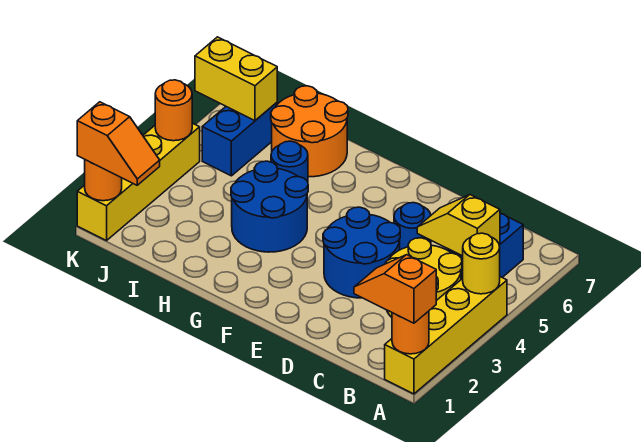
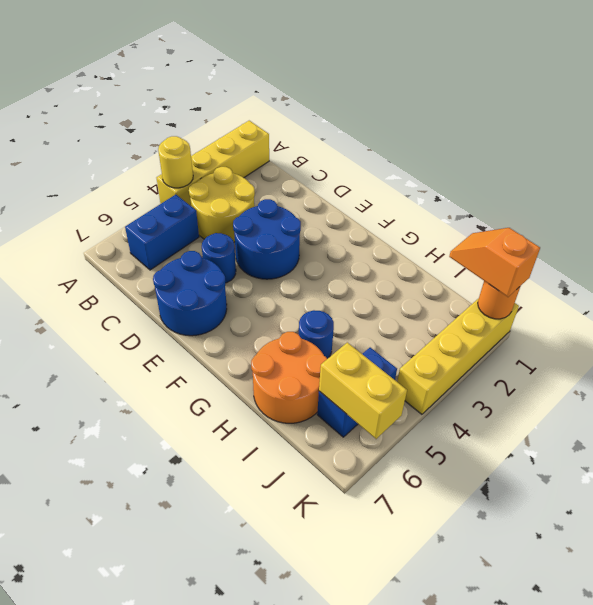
orange round brick A1 level 2 -> none
orange slope A1:B1 level 3 top A -> none
yellow slope B5:C5 level 2 top B -> none
blue round brick G3:H4 level 1 -> blue round brick D6:E7 level 1
orange round brick K4 level 2 -> none

